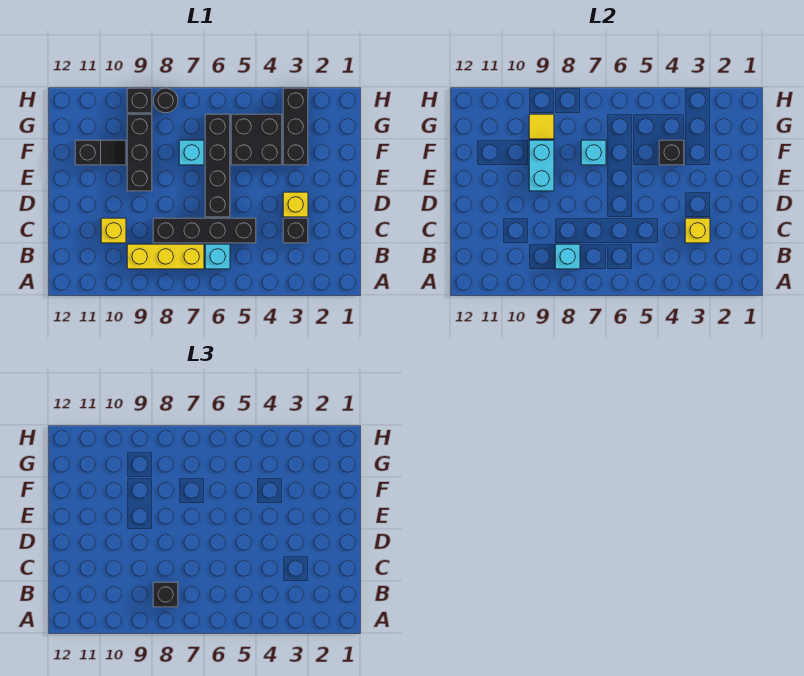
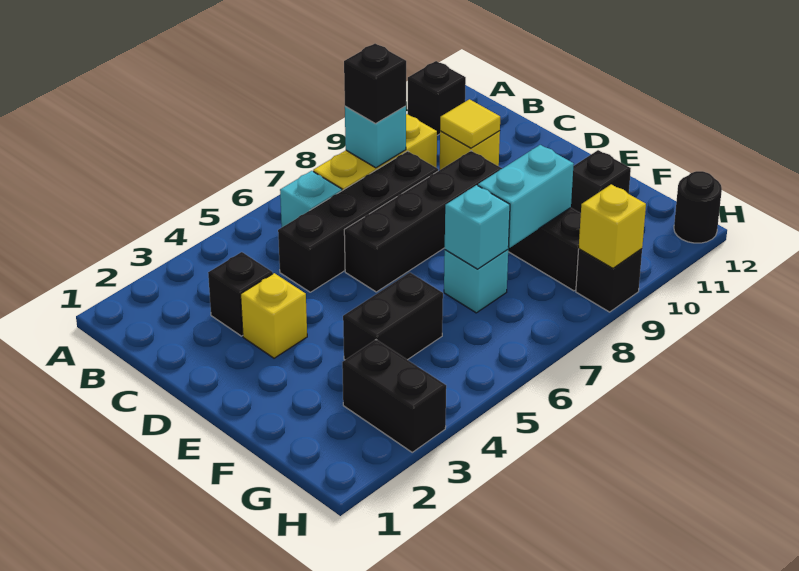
yellow brick C3 level 2 -> yellow brick H9 level 2
black brick D6:G6 level 1 -> black brick D6:D9 level 1
cyan brick E9:F9 level 2 -> cyan brick F8:F9 level 2
black brick F3:H3 level 1 -> black brick G3:H3 level 1
black brick F4:G5 level 1 -> black brick F4:F5 level 1
black brick F4 level 2 -> black brick A11 level 1
yellow tile G9 level 2 -> yellow tile C10 level 2
black round brick H8 level 1 -> black round brick H12 level 1

